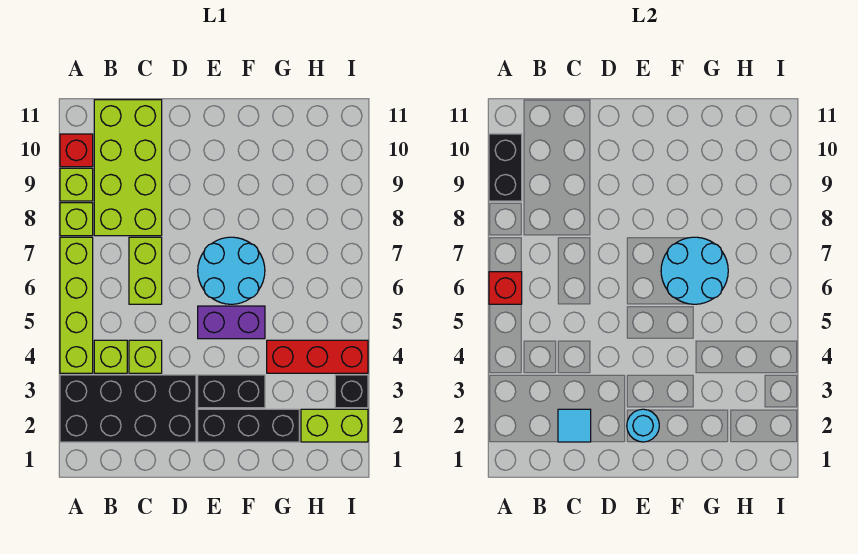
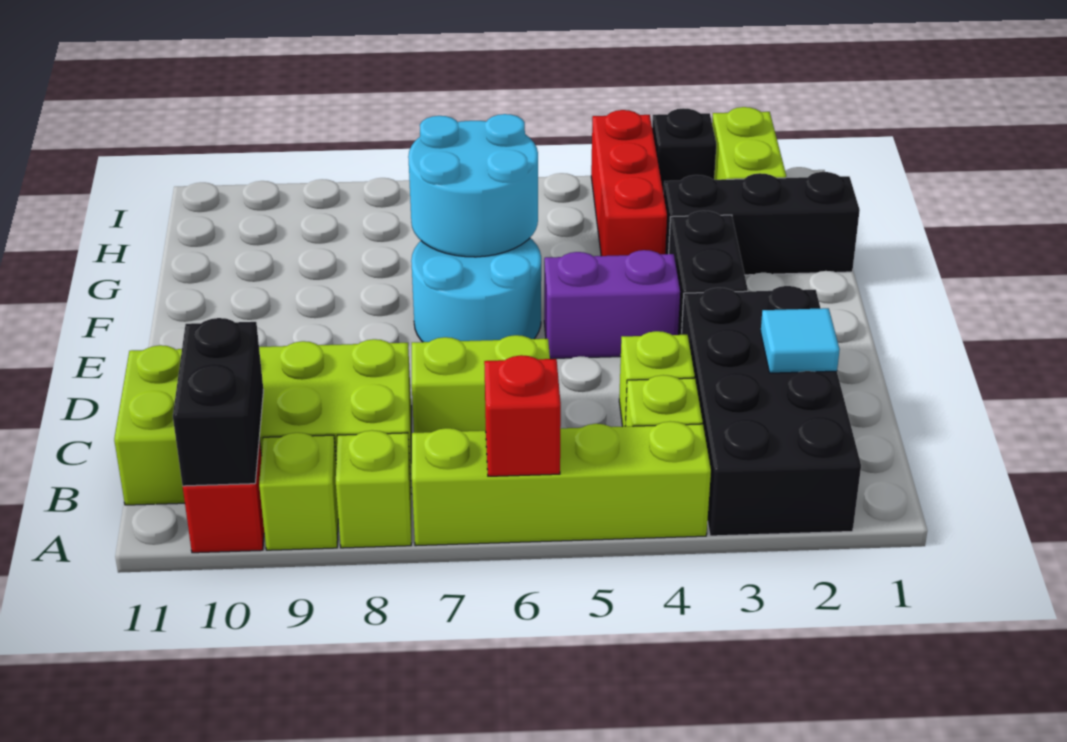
black brick A9:A10 level 2 -> black brick A10:B10 level 2
black brick E2:G2 level 1 -> black brick G1:G3 level 1
cyan round brick E2 level 2 -> none
purple brick E5:F5 level 1 -> purple brick E4:E5 level 1

